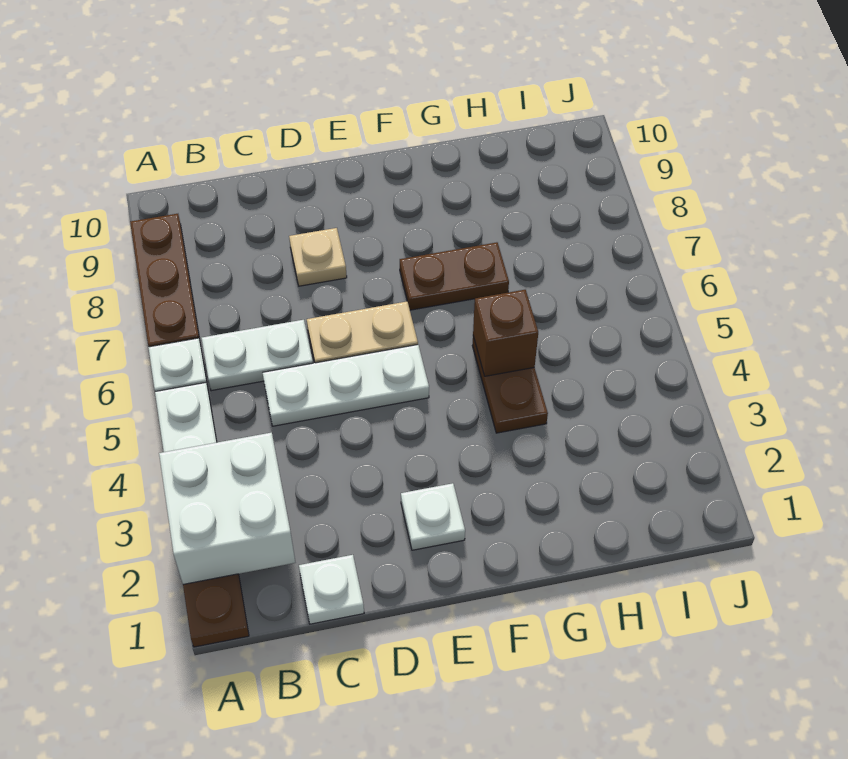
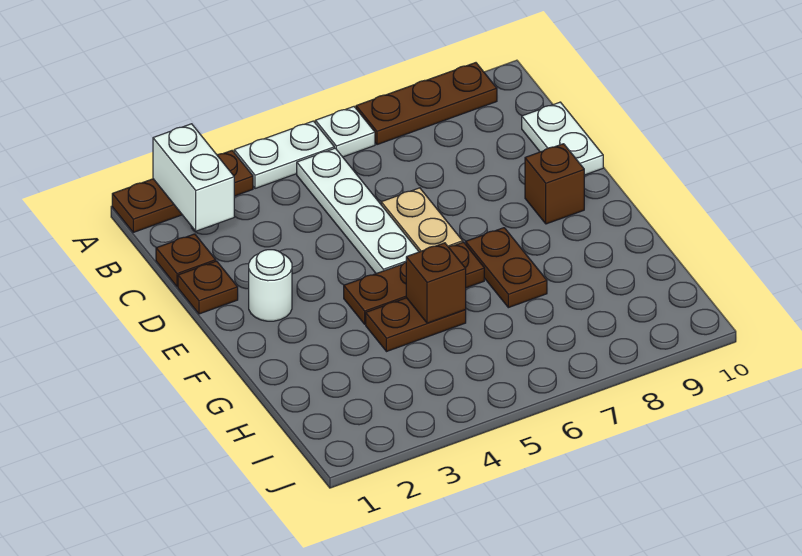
white brick A2:B3 level 2 -> white brick A2:B2 level 2
white plate B6:C6 level 1 -> white plate C10:D10 level 1
white plate C1 level 1 -> brown plate C1 level 1
white plate C5:E5 level 1 -> white plate B5:E5 level 1
none -> brown plate D1 level 1
tan plate D8 level 1 -> none
white plate E2 level 1 -> white round brick E2 level 1
none -> brown brick E9 level 1
none -> brown plate F4:F6 level 1

